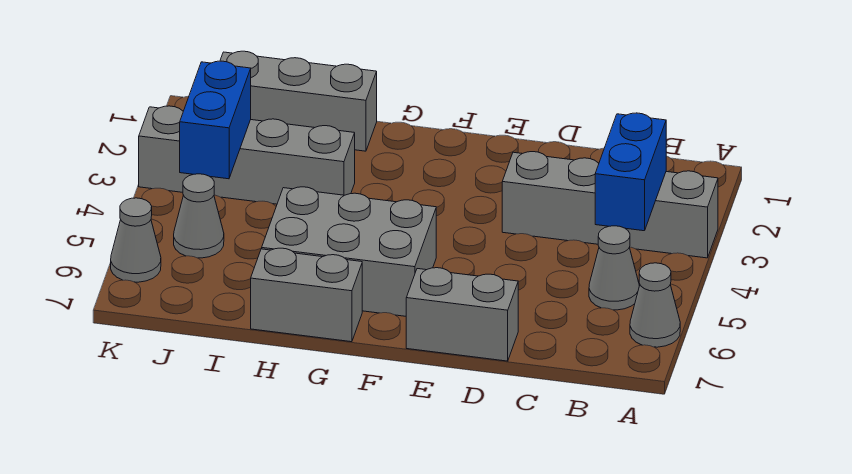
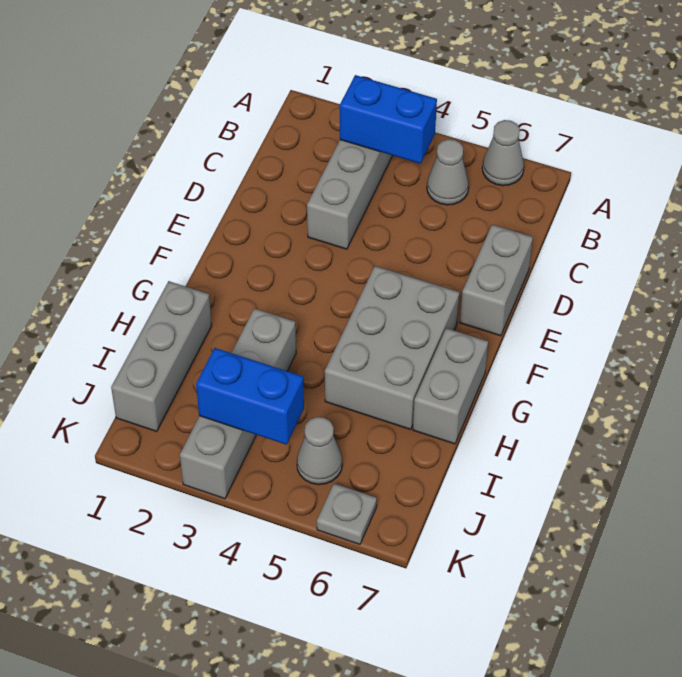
grey cone K6 level 1 -> grey plate K6 level 1

